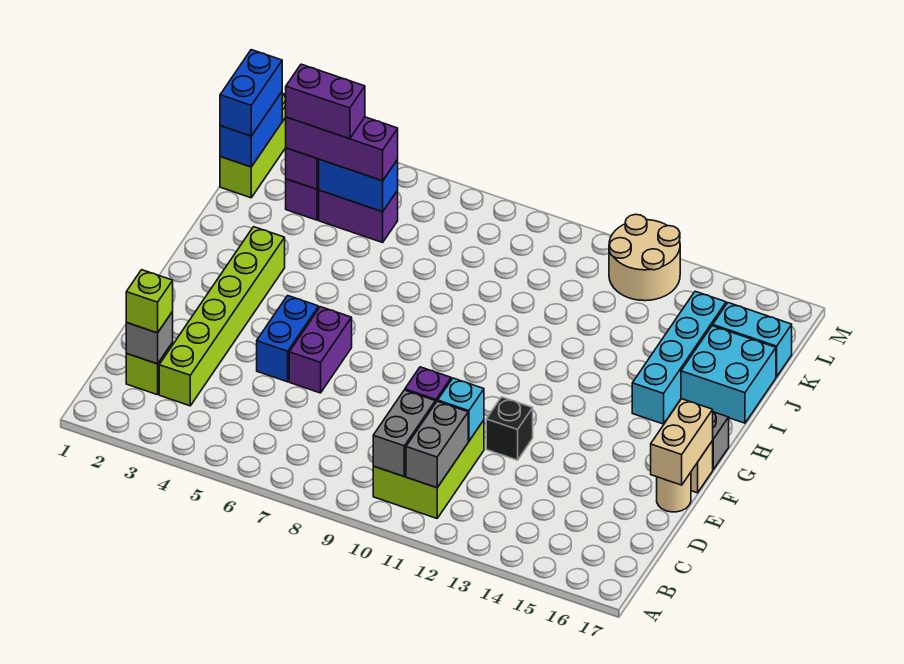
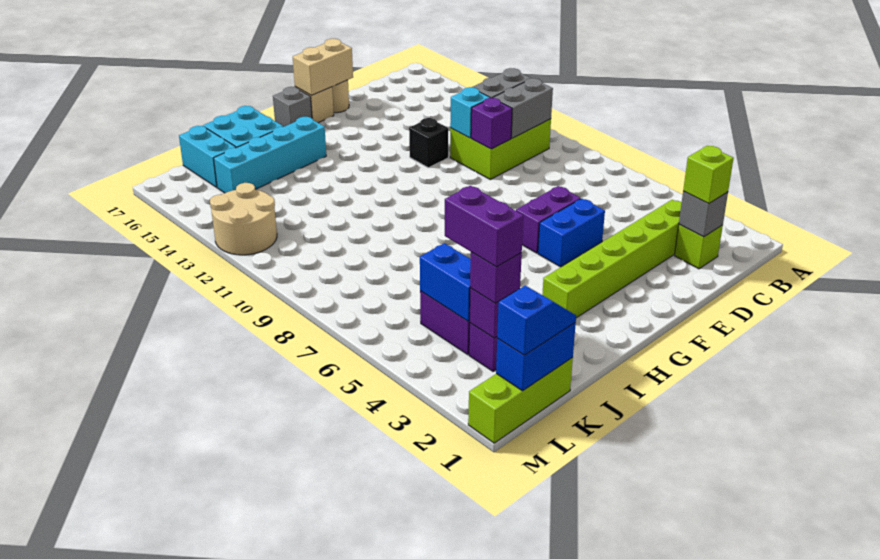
blue brick K1:L1 level 3 -> blue slope K1:L1 level 3 top L
purple brick K3:K5 level 3 -> purple brick K3 level 3

